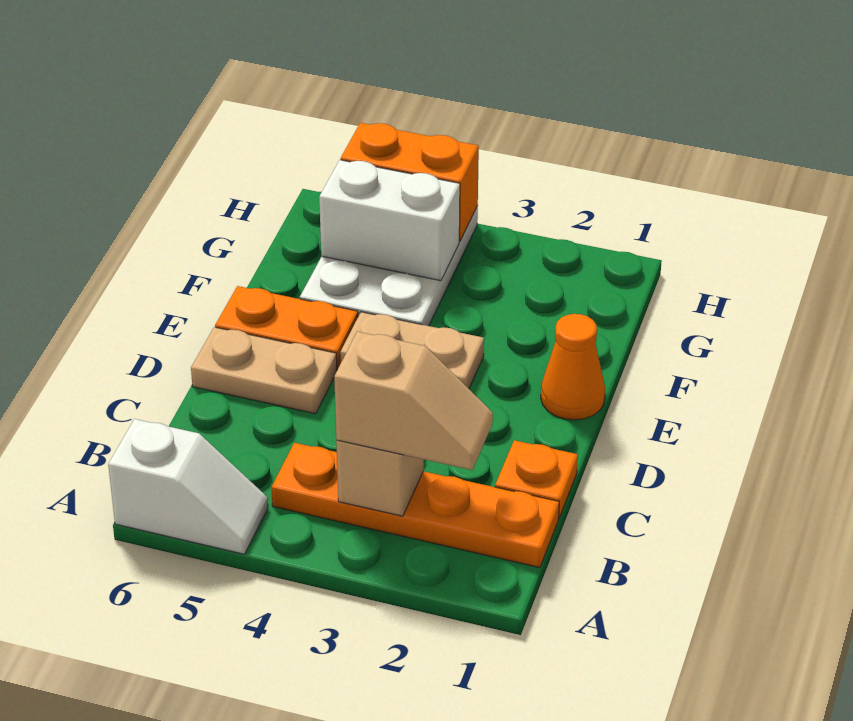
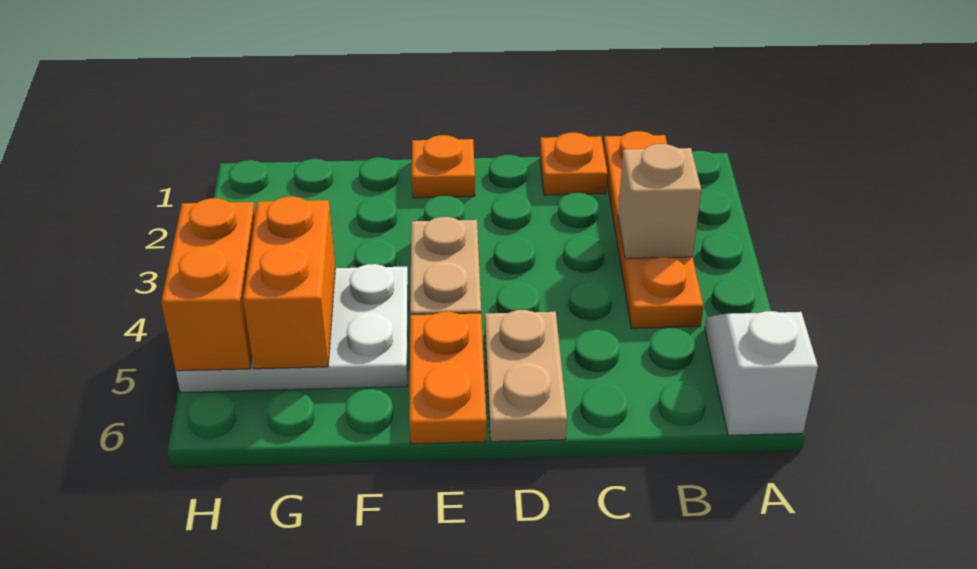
tan slope B2:B3 level 3 top 3 -> none
orange cone E1 level 1 -> orange plate E1 level 1
white brick G4:G5 level 2 -> orange brick G4:G5 level 2

